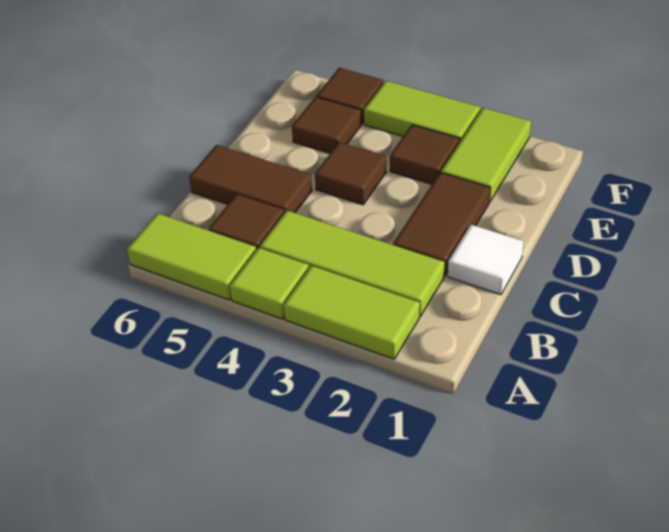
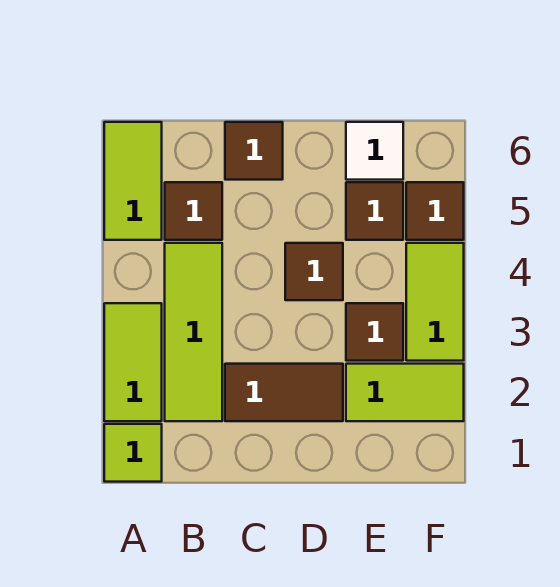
lime tile A4 level 1 -> lime tile A1 level 1
white tile C1 level 1 -> white tile E6 level 1
brown tile C5:C6 level 1 -> brown tile C6 level 1

